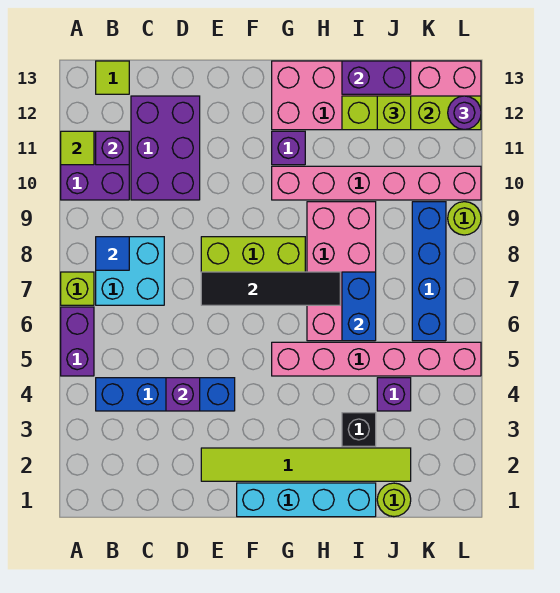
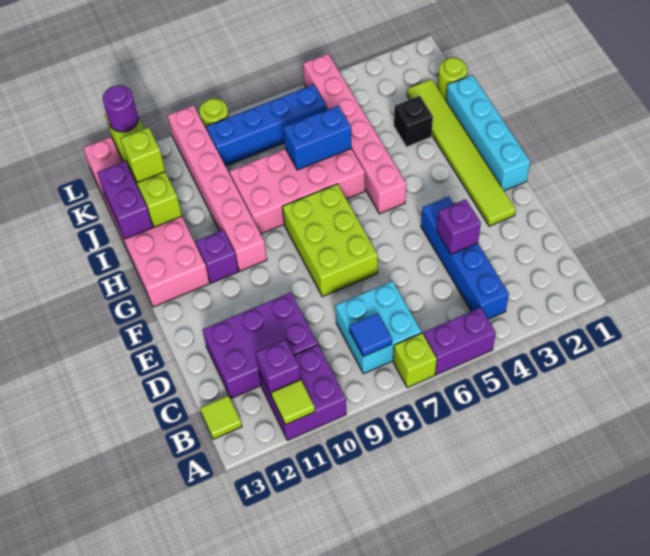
black tile E7:H7 level 2 -> none
purple brick J4 level 1 -> none

